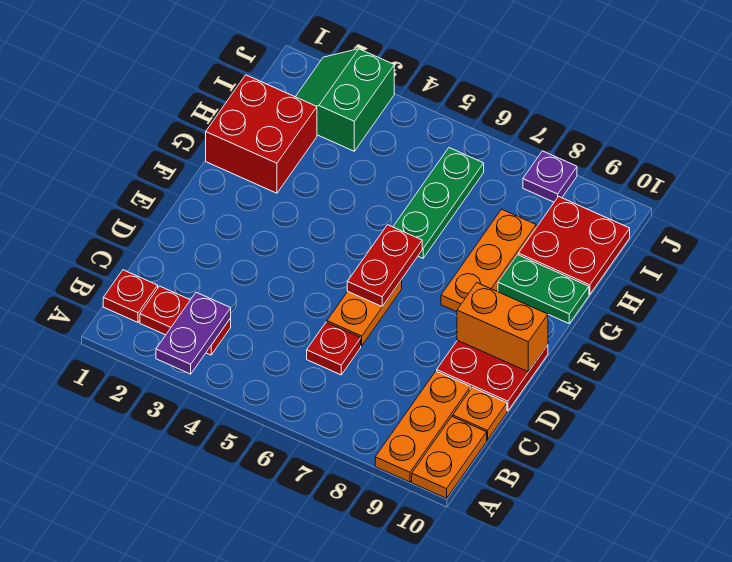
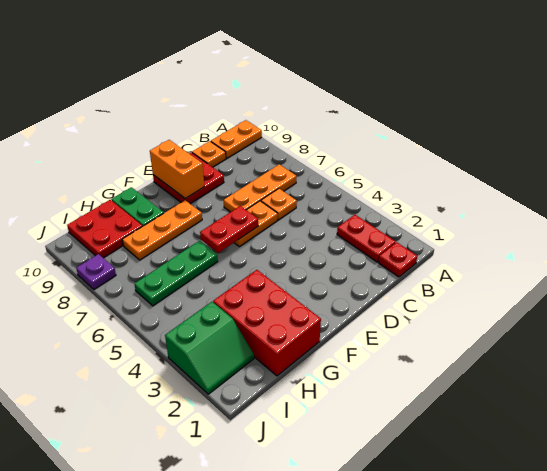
purple plate A3:B3 level 2 -> none
orange plate A9:C9 level 1 -> orange plate B7:D7 level 1
red plate C6 level 1 -> orange plate C6 level 1
red brick G1:H2 level 1 -> red brick G1:H3 level 1

